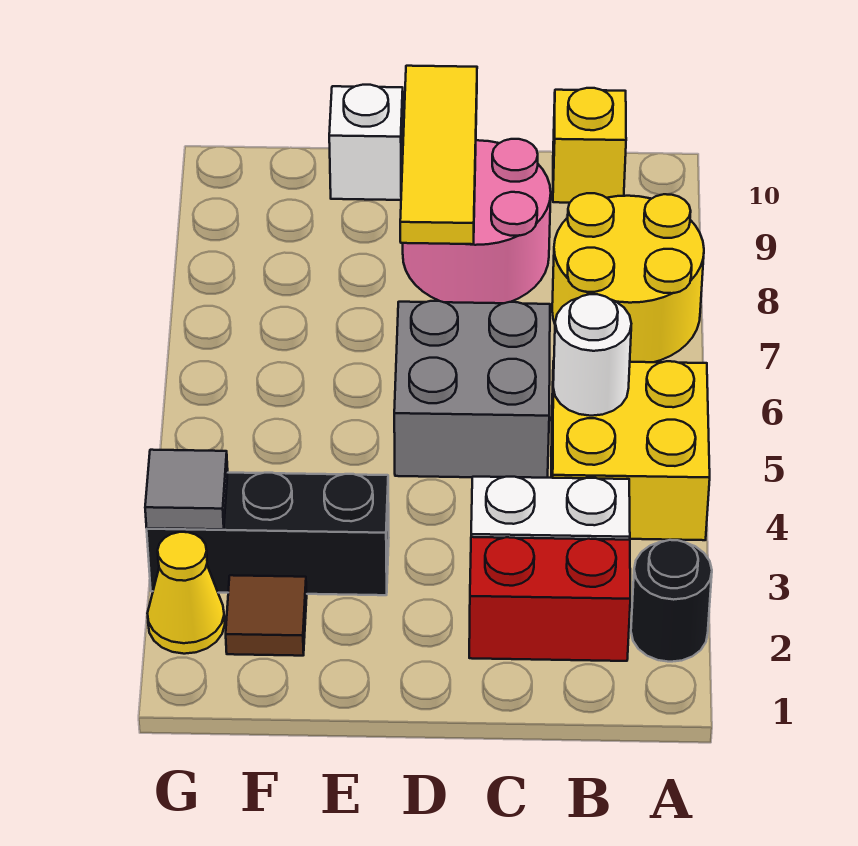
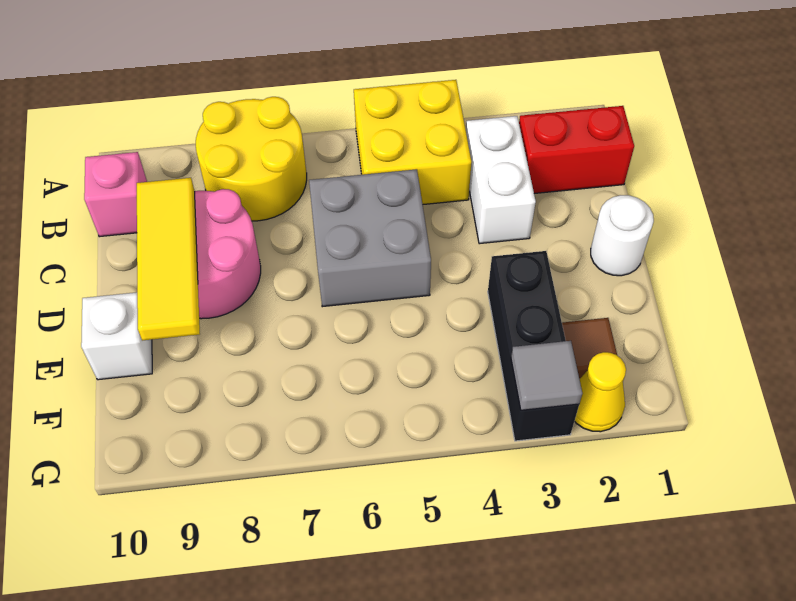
black round brick A2 level 1 -> none
red brick B2:C2 level 1 -> red brick B1:B2 level 1
white round brick B5 level 2 -> white round brick D1 level 1
yellow brick B10 level 1 -> pink brick B10 level 1
yellow tile D8:D10 level 2 -> yellow tile C9:E9 level 2

